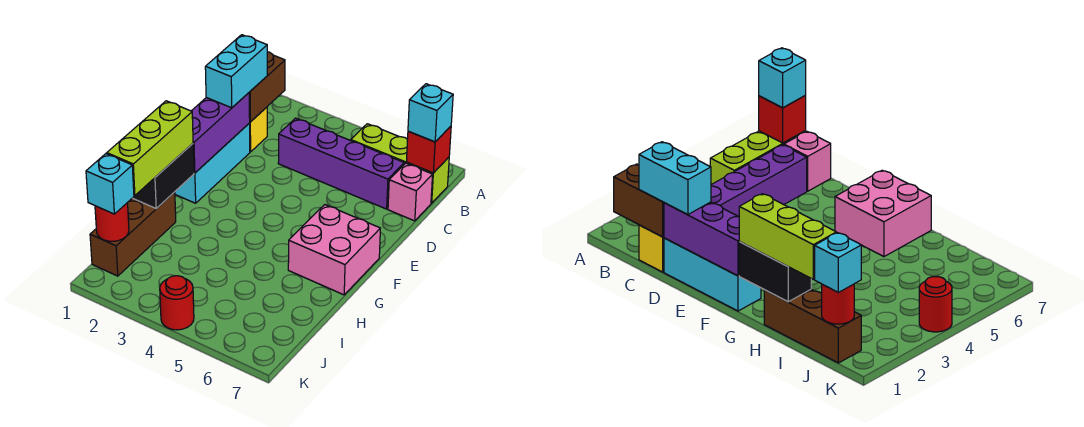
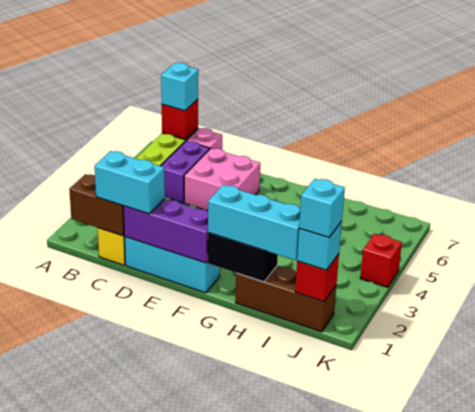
purple brick C3:C6 level 1 -> purple brick C5:C6 level 1
pink brick F6:G7 level 1 -> pink brick D5:E6 level 1
lime brick G1:I1 level 3 -> cyan brick G1:I1 level 3
red round brick J1 level 2 -> red brick J1 level 2
none -> cyan brick J1 level 4
red round brick K4 level 1 -> red brick K4 level 1

